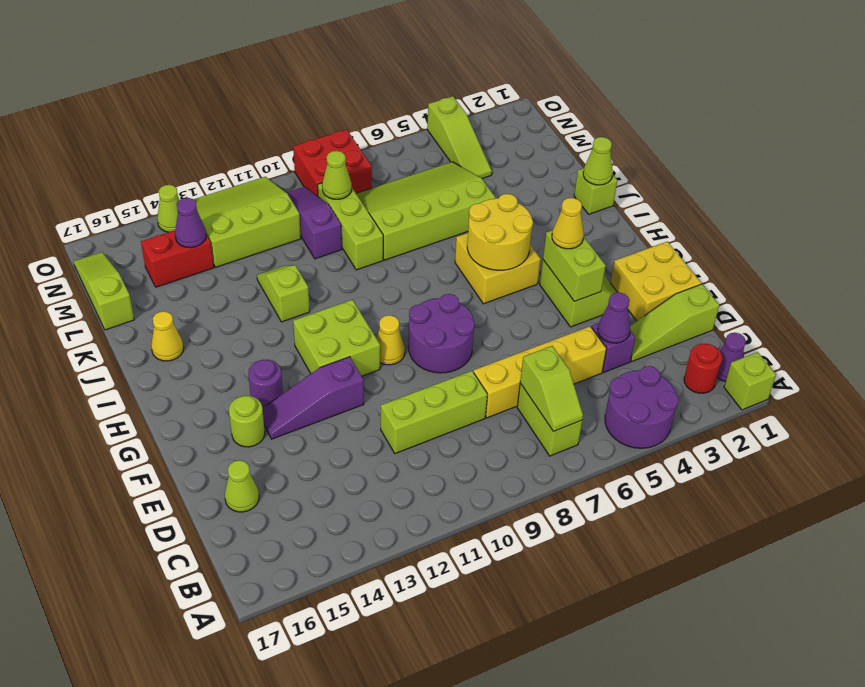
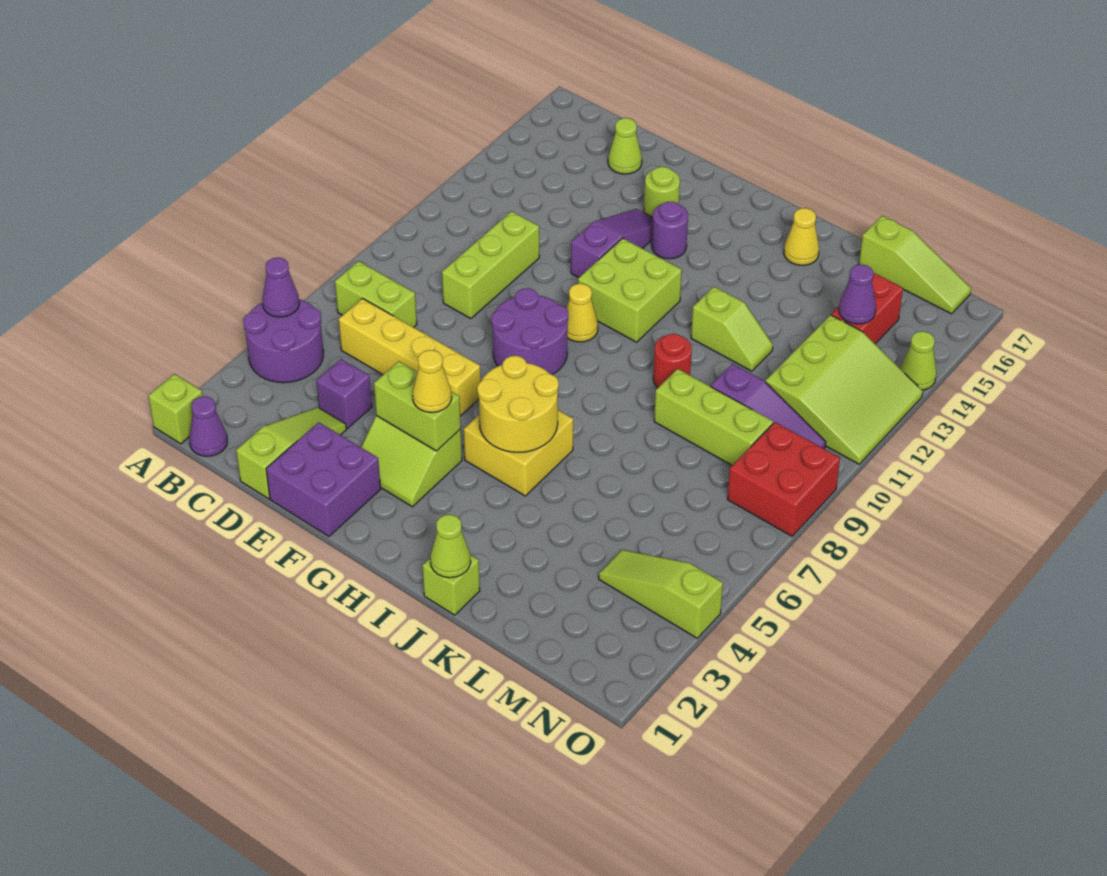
red round brick B2 level 1 -> red round brick J10 level 1
lime slope B7:C7 level 2 top C -> none
purple cone D4 level 2 -> purple cone A5 level 2
yellow brick D5:D8 level 1 -> yellow brick C6:F6 level 1
yellow brick E1:F2 level 1 -> purple brick E1:F2 level 1
lime slope K5:M8 level 1 top K -> none
lime cone M9 level 2 -> none

